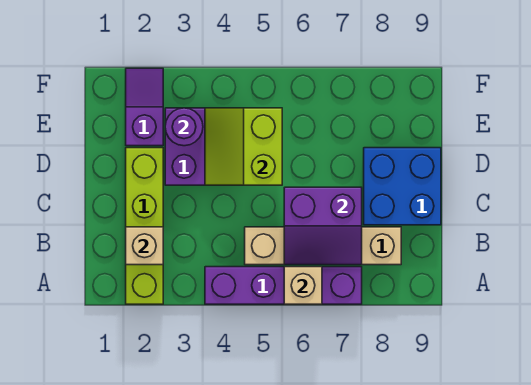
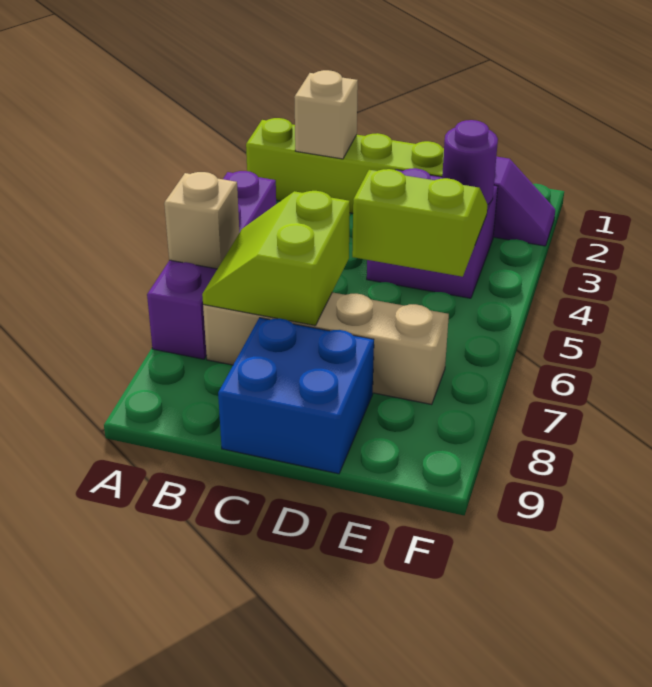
tan brick B5:B8 level 1 -> tan brick B7:E7 level 1
purple slope B6:C7 level 2 top C -> lime slope B6:C7 level 2 top C

